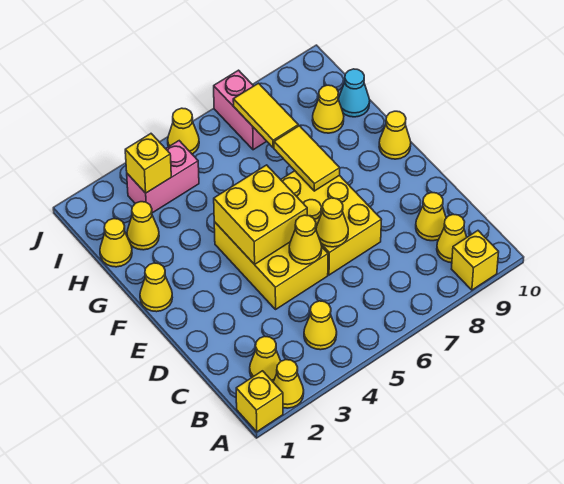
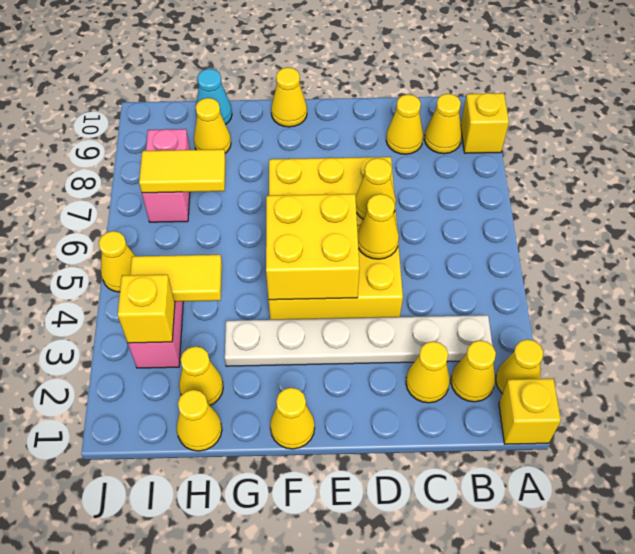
none -> white plate B3:G3 level 1
yellow cone B4 level 1 -> yellow cone C2 level 1
yellow tile F7:G7 level 2 -> yellow tile H4:I4 level 2
pink brick I7:J7 level 1 -> pink brick I7:I8 level 1

